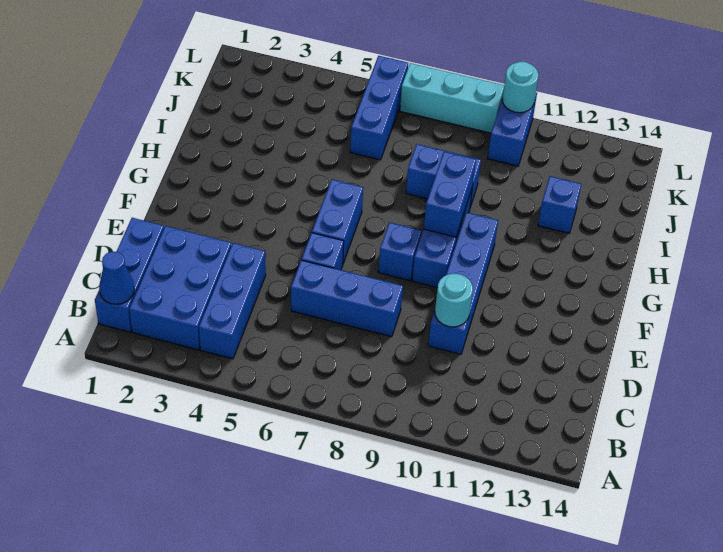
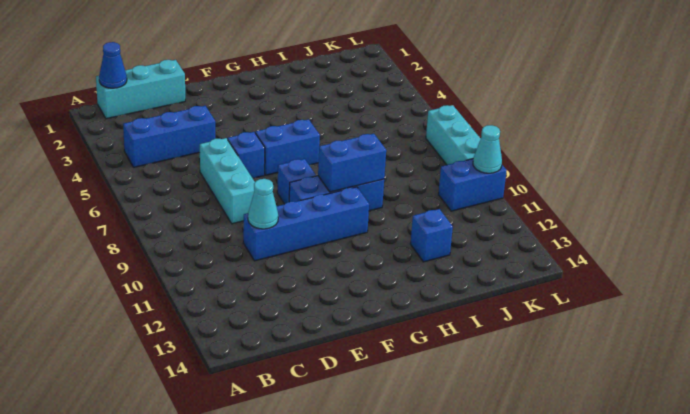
blue brick B1:D1 level 1 -> cyan brick B1:D1 level 1
blue brick B2:D3 level 1 -> none
blue brick D6:D8 level 1 -> cyan brick D6:D8 level 1
cyan round brick D10 level 2 -> cyan cone D10 level 2
blue brick I8:I9 level 1 -> none
blue brick J6:L6 level 1 -> none
cyan round brick L10 level 2 -> cyan cone L10 level 2

